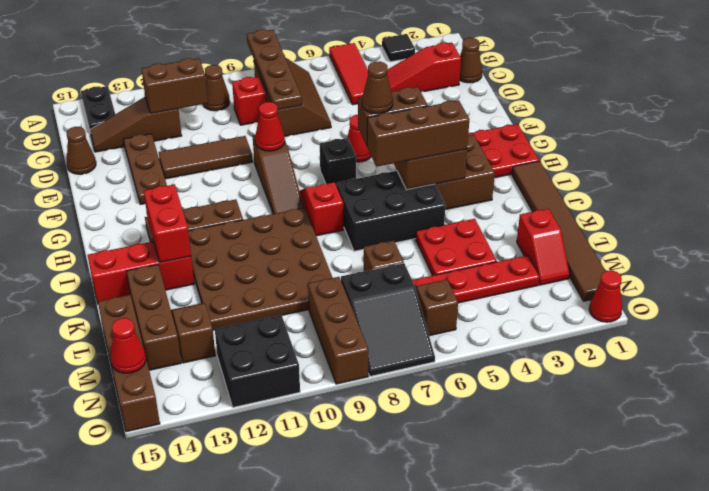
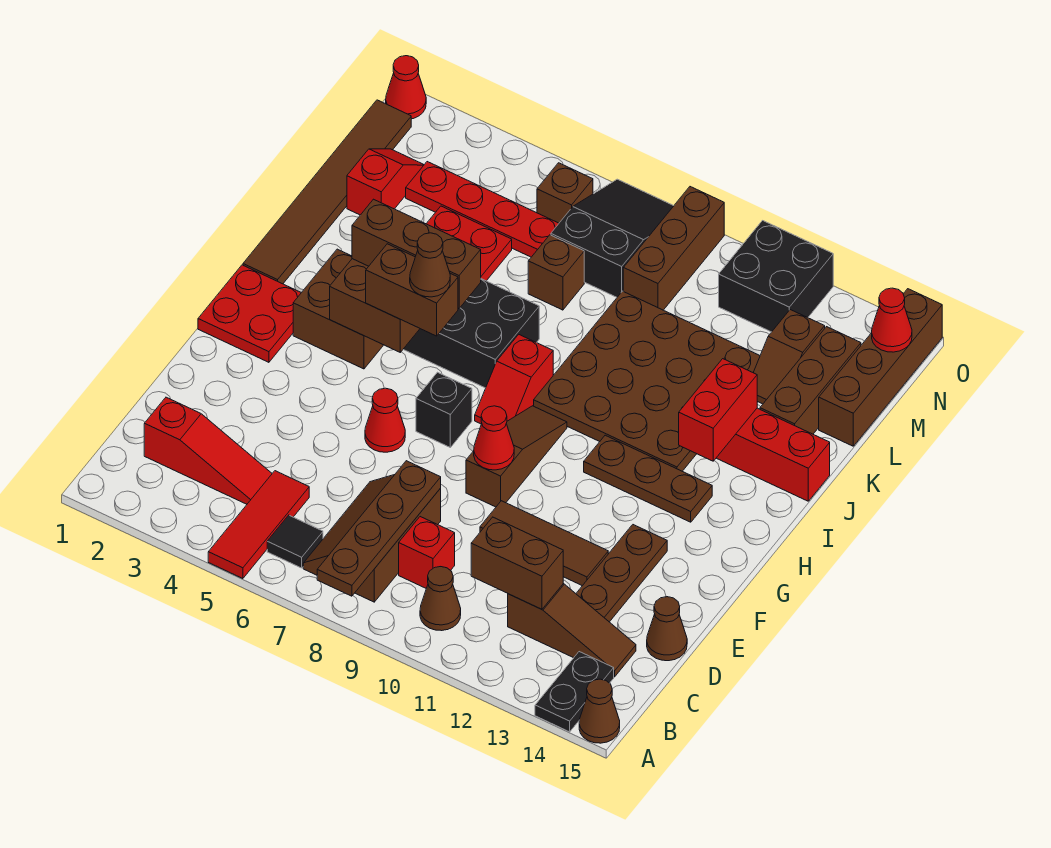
black tile A3 level 1 -> black tile B6 level 1
brown cone C1 level 1 -> brown cone A15 level 1

